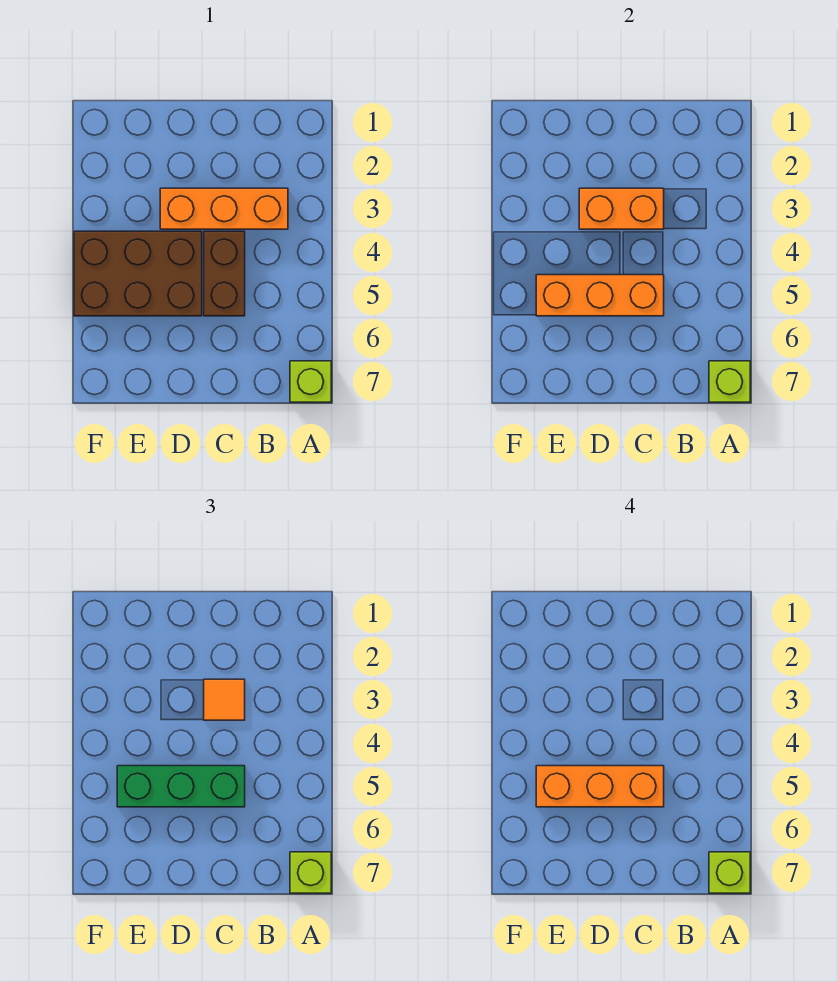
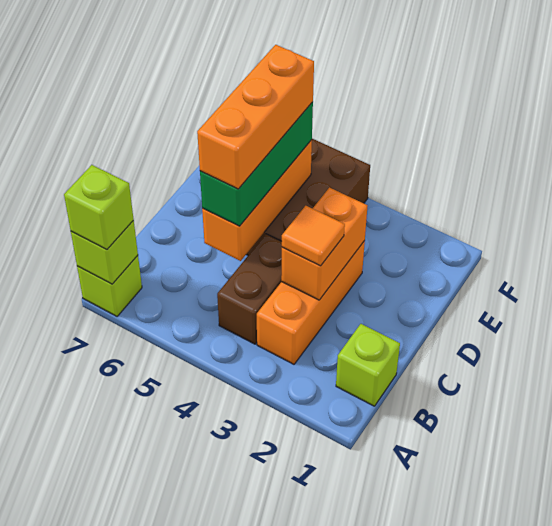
lime brick A7 level 4 -> lime brick B1 level 1
brown brick C4:C5 level 1 -> brown brick B4:C4 level 1

